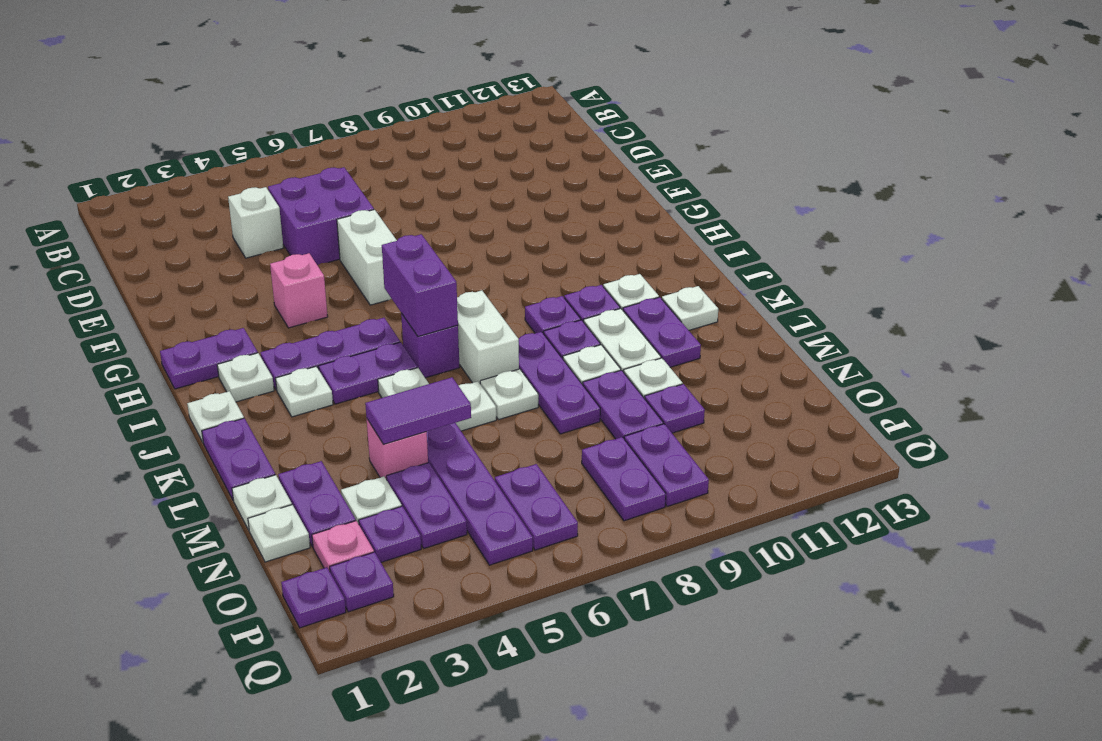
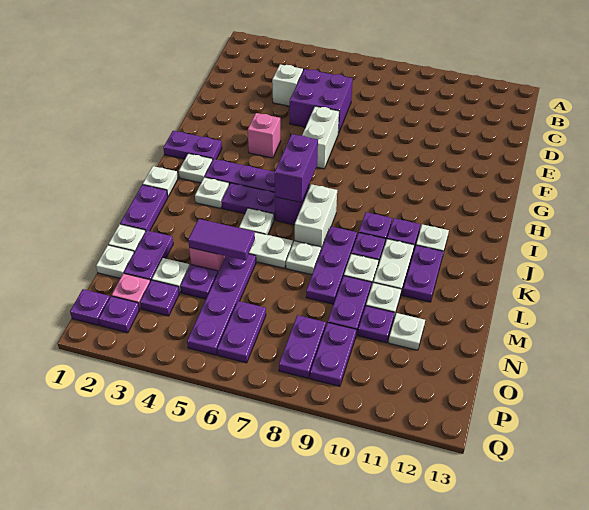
white plate K12 level 1 -> white plate N11 level 1
purple plate N4:O4 level 1 -> purple plate N4 level 1

